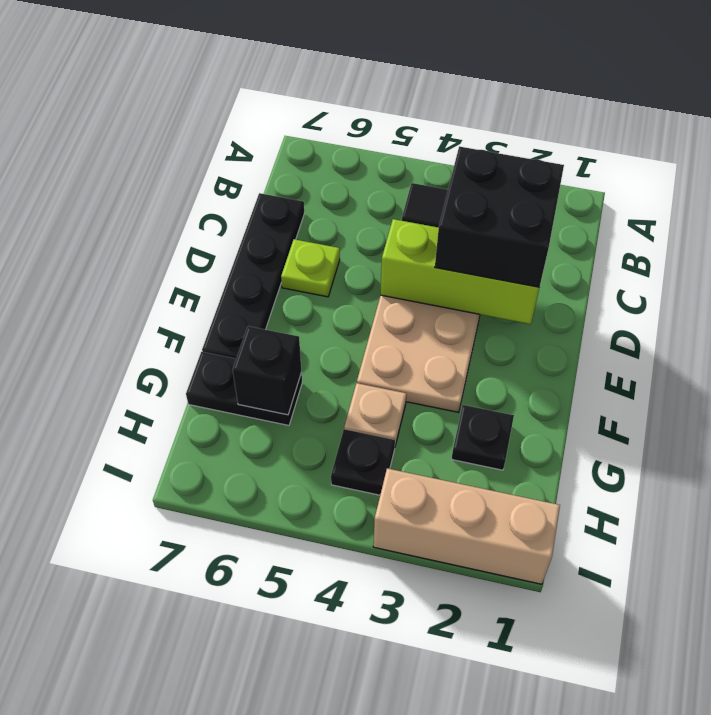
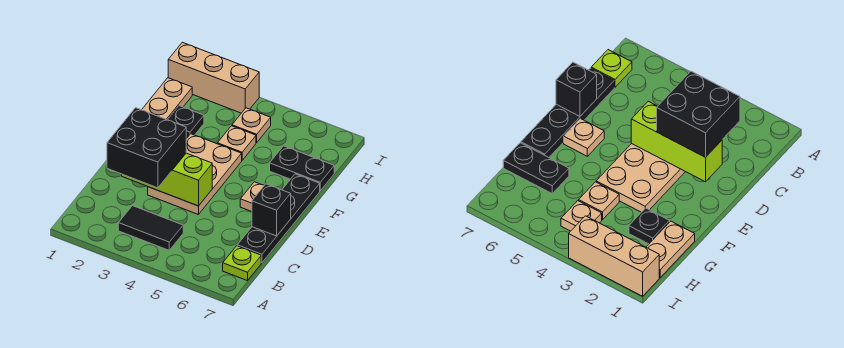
lime plate D6 level 1 -> lime plate B7 level 1
none -> tan plate E6 level 1
none -> tan plate G1:H1 level 1
black brick G6 level 2 -> black brick D7 level 2
black plate H4 level 1 -> tan plate H4 level 1

